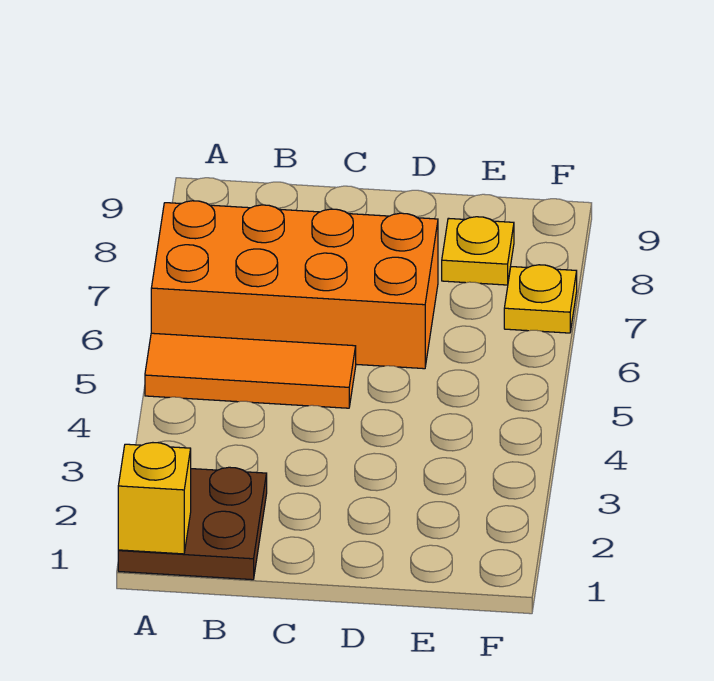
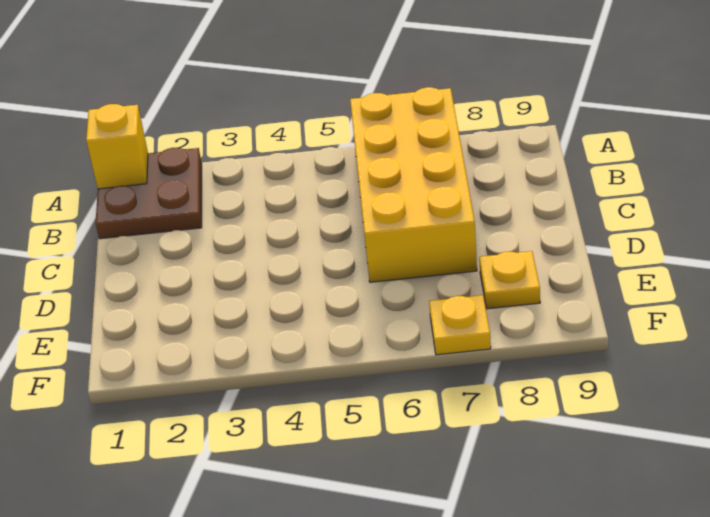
orange tile A5:C5 level 1 -> none
orange brick A6:D7 level 1 -> yellow brick A6:D7 level 1

